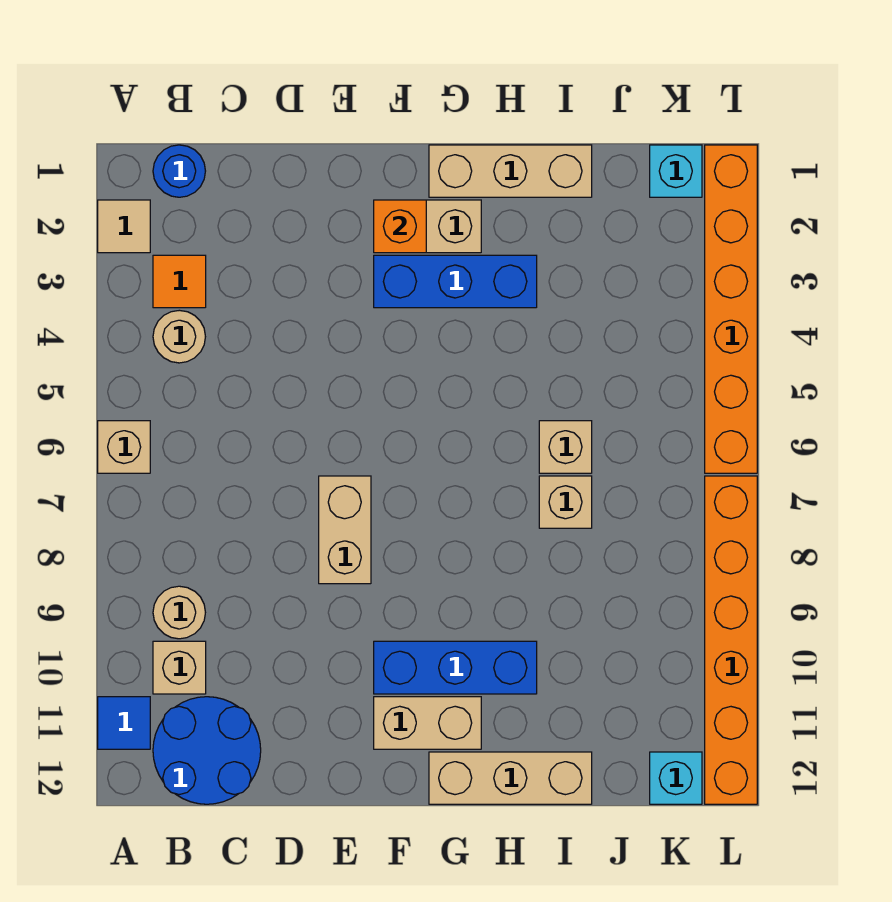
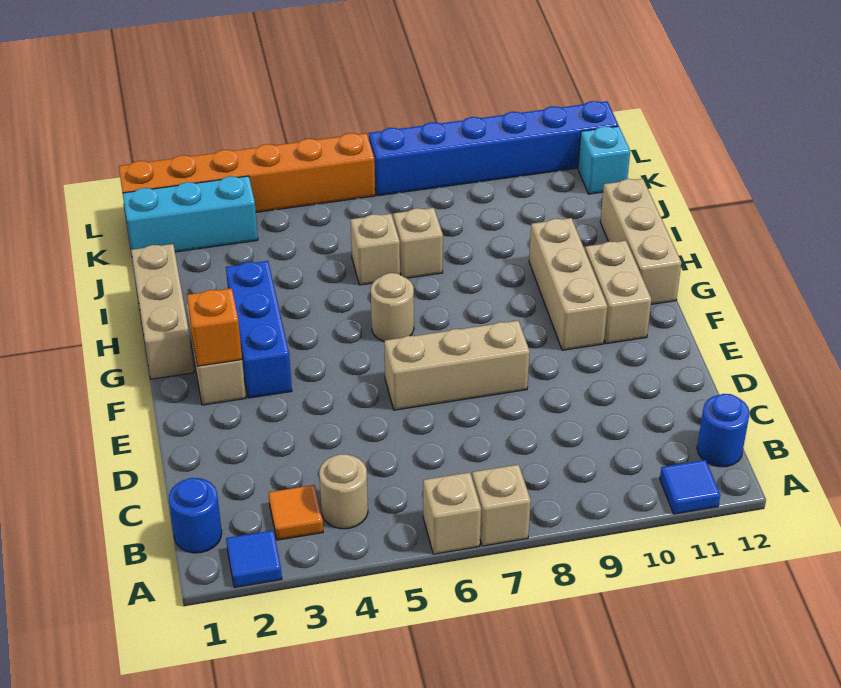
tan tile A2 level 1 -> blue tile A2 level 1
tan round brick B9 level 1 -> tan round brick G6 level 1
tan brick B10 level 1 -> tan brick A7 level 1
blue round brick B11:C12 level 1 -> blue round brick B12 level 1
tan brick E7:E8 level 1 -> tan brick E6:E8 level 1
blue brick F10:H10 level 1 -> tan brick F10:H10 level 1
cyan brick K1 level 1 -> cyan brick K1:K3 level 1
orange brick L7:L12 level 1 -> blue brick L7:L12 level 1

